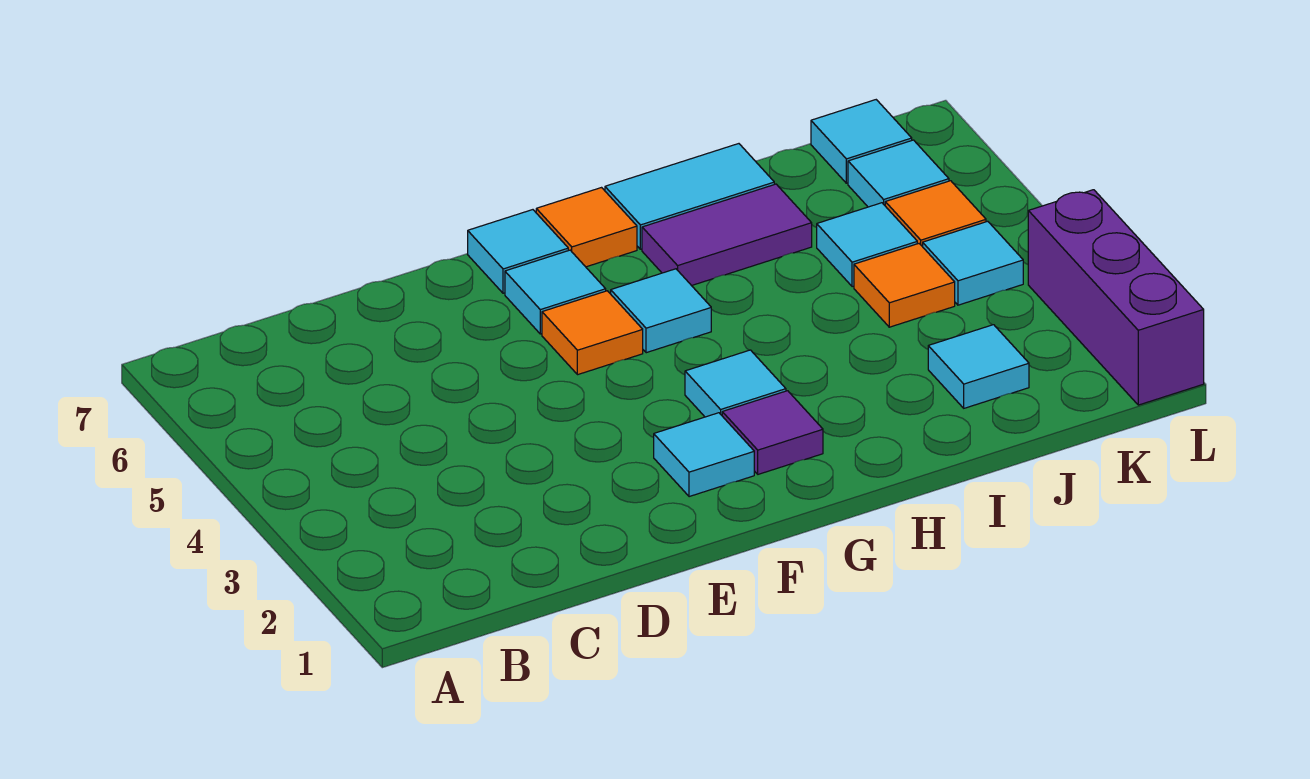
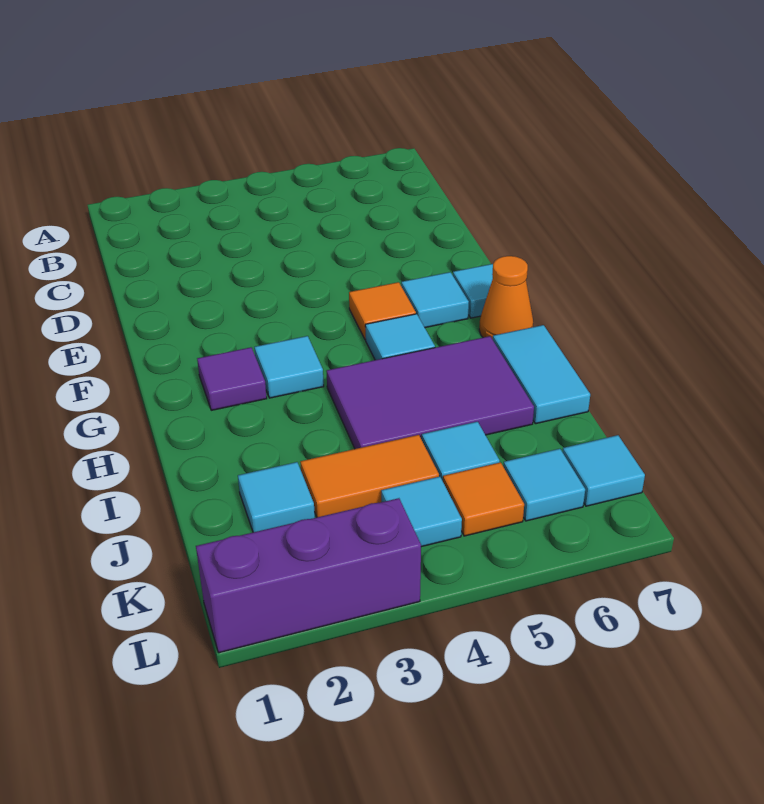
cyan tile F2 level 1 -> none
orange tile G7 level 1 -> orange cone G7 level 1
purple tile H6:I6 level 1 -> purple tile H4:I6 level 1
orange tile J4 level 1 -> orange tile J3:J4 level 1

